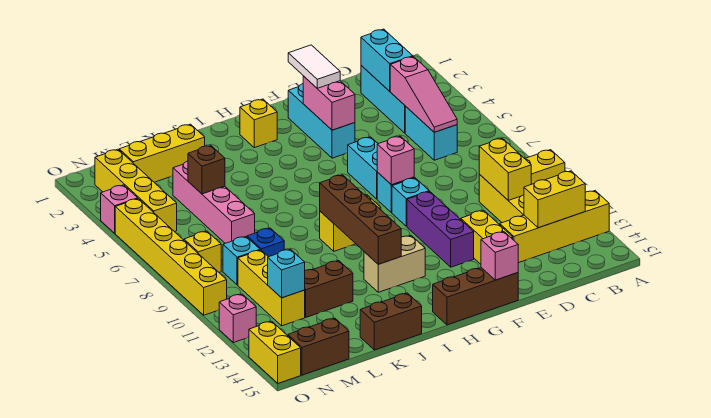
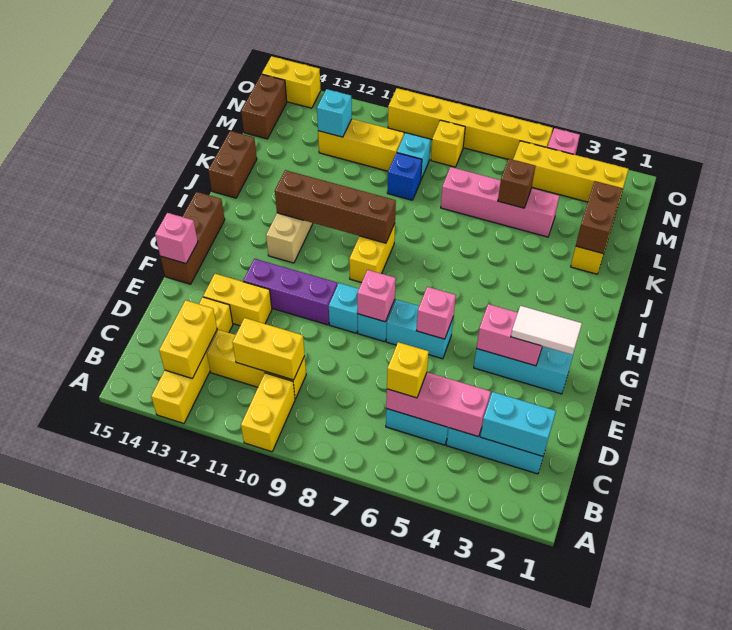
pink slope C4:C6 level 2 top 4 -> pink brick C4:C6 level 2
yellow brick H2 level 1 -> yellow brick C6 level 3
brown brick K12:L12 level 1 -> brown brick K2:L2 level 2
pink brick O12 level 1 -> pink brick F6 level 2

